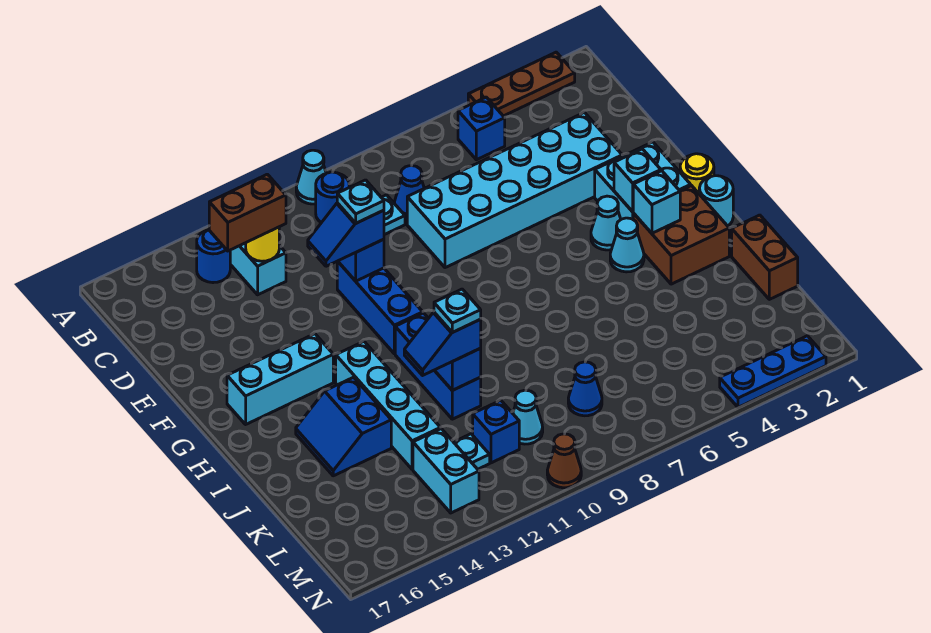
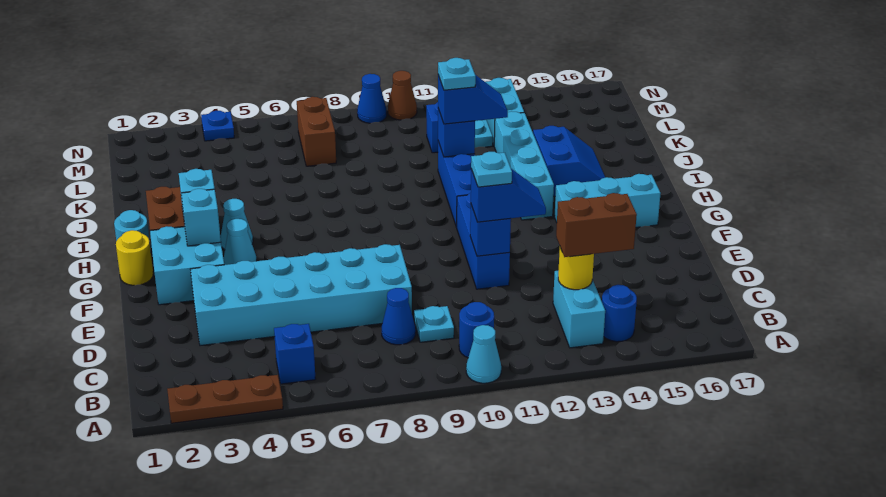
brown brick J1:K1 level 1 -> brown brick L7:M7 level 1
blue cone L8 level 1 -> blue cone N9 level 1
cyan cone L10 level 1 -> none
blue plate N2:N4 level 1 -> blue plate N4 level 1

